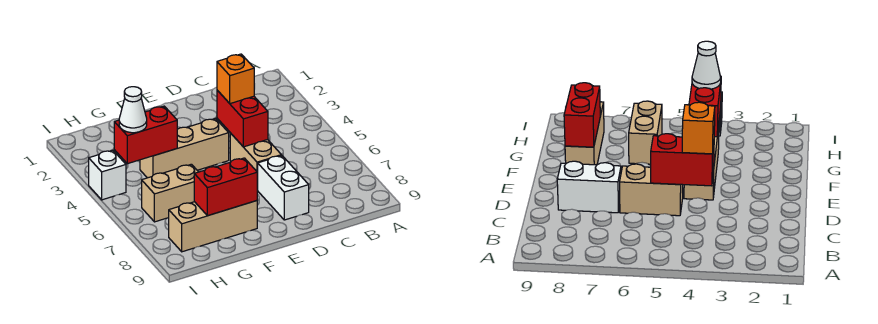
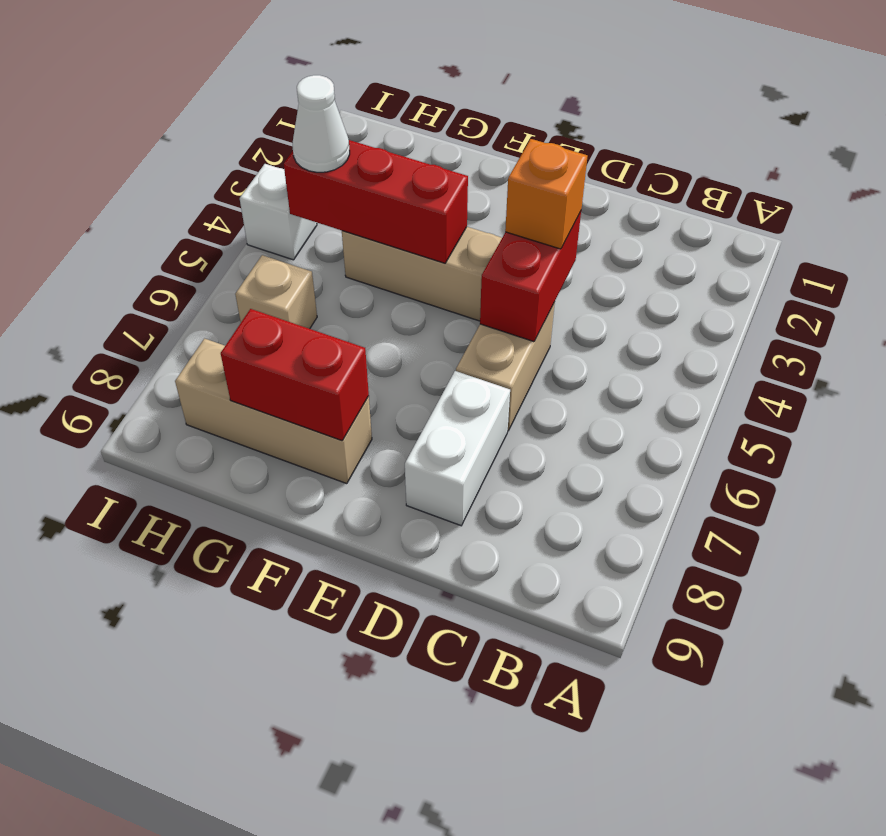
red brick G4:H4 level 2 -> red brick F4:H4 level 2
tan brick G6:H6 level 1 -> tan brick H6 level 1

